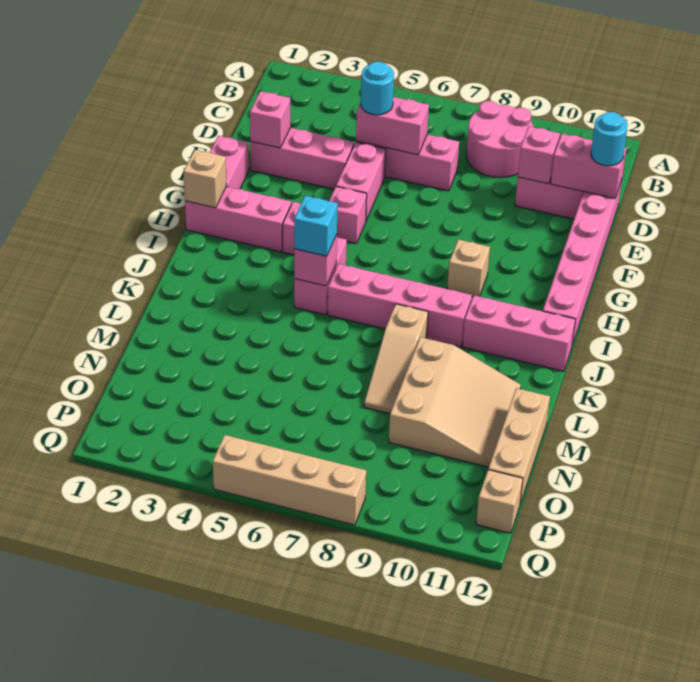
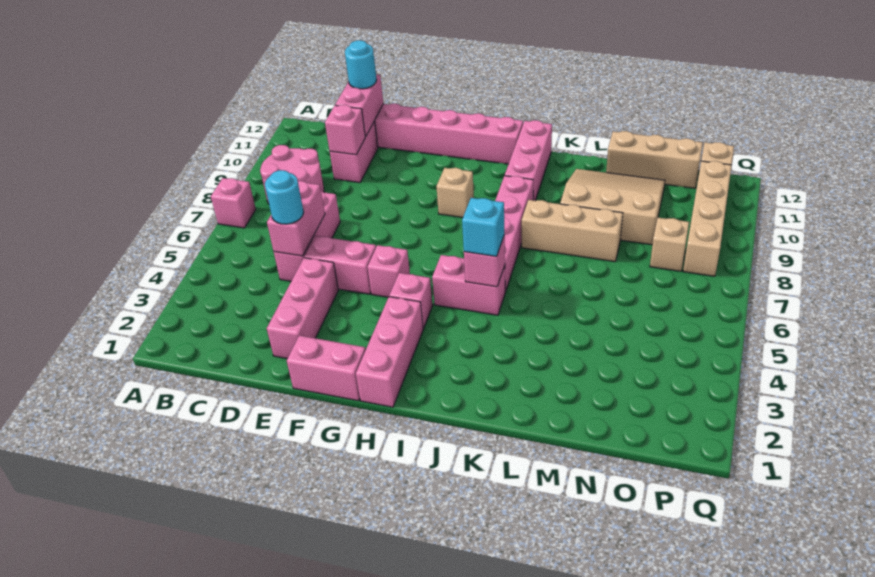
pink brick E2 level 2 -> pink brick A7 level 1
tan brick H1 level 2 -> tan brick O8 level 1
tan slope K8:M8 level 1 top K -> tan brick K8:M8 level 1
tan brick Q5:Q8 level 1 -> tan brick P8:P11 level 1

